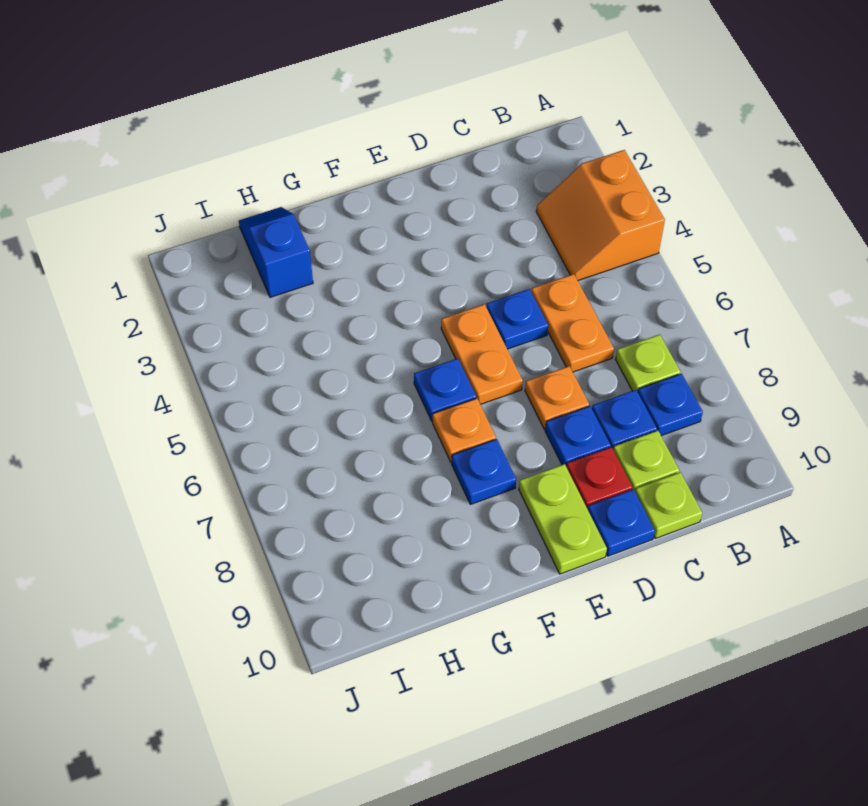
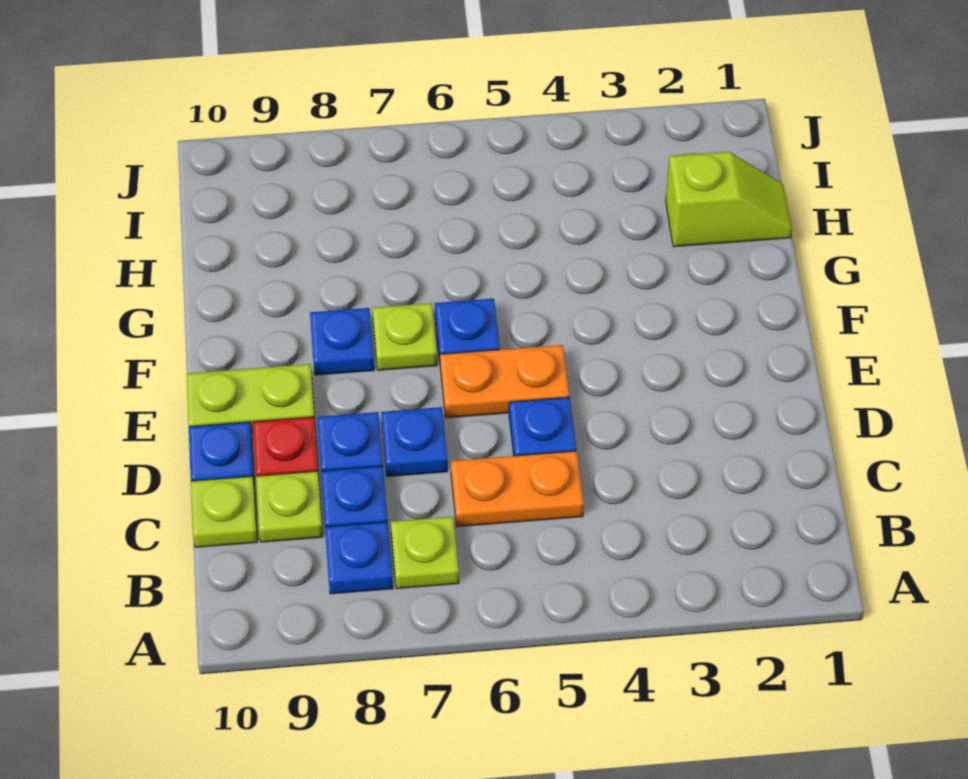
orange slope A3:B4 level 1 top A -> none
orange plate D7 level 1 -> blue plate D7 level 1
orange plate F7 level 1 -> lime plate F7 level 1
blue slope H1:H2 level 1 top 2 -> lime slope H1:H2 level 1 top 2

